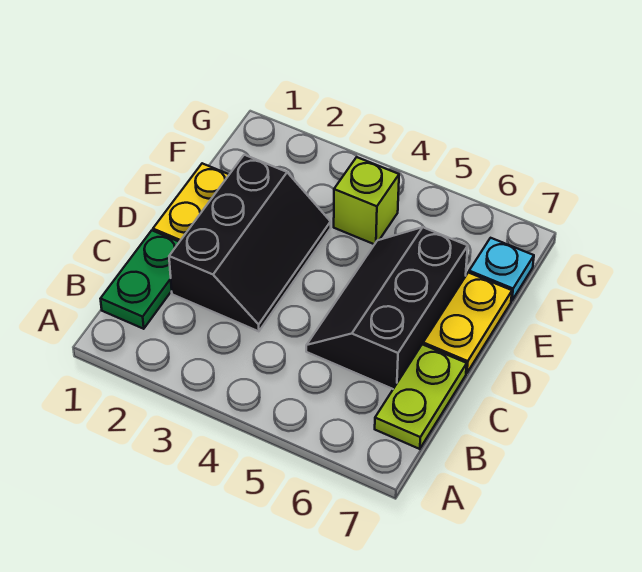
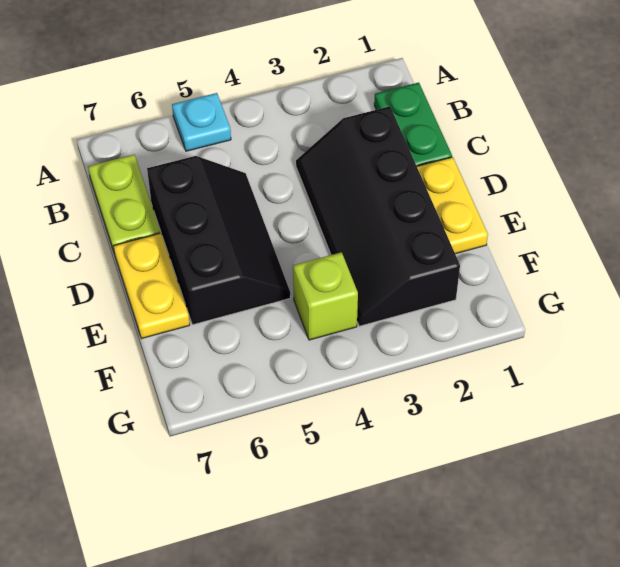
black slope C2:E3 level 1 top 2 -> black slope C2:F3 level 1 top 2
cyan plate F7 level 1 -> cyan plate A5 level 1

